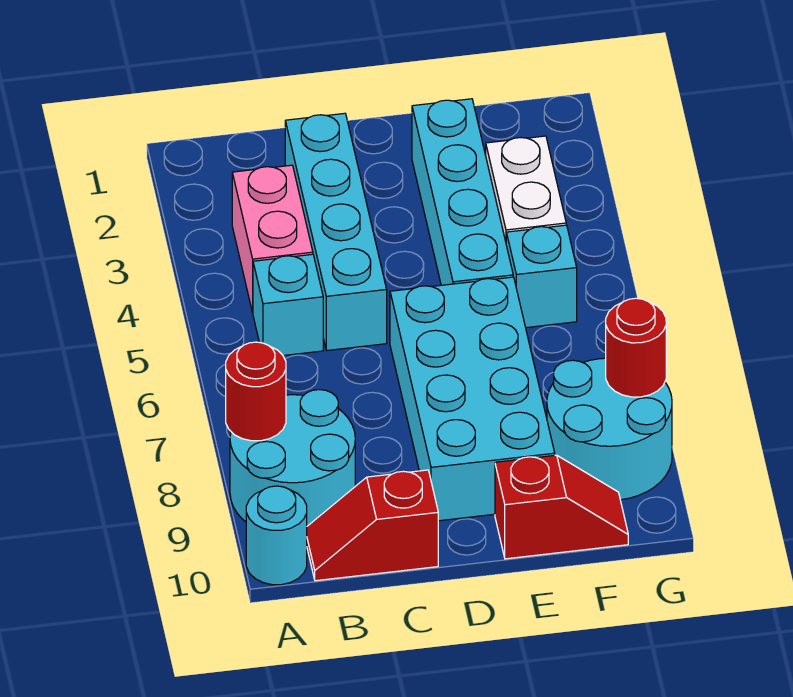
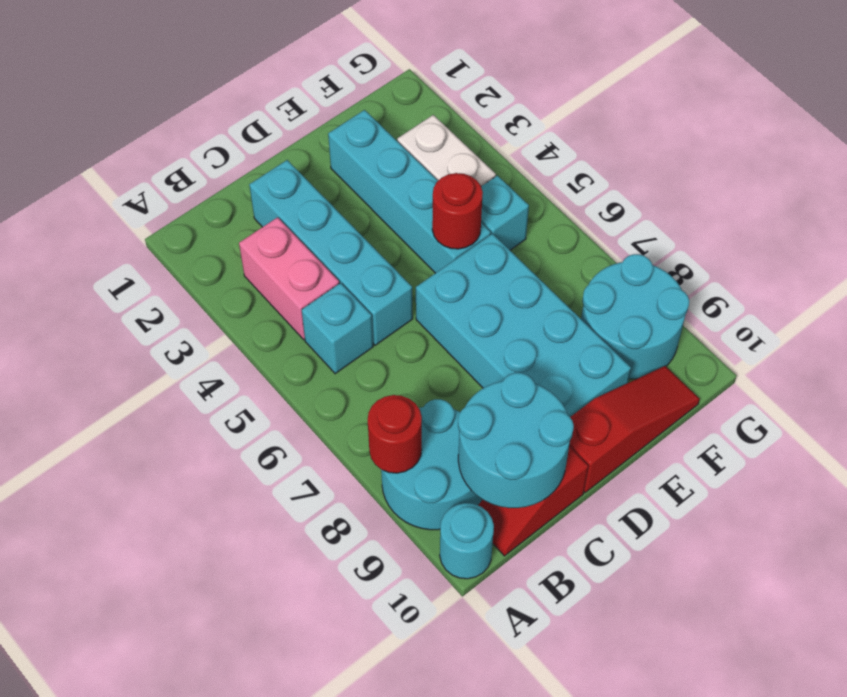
none -> cyan round brick B9:C10 level 2
red slope E10:F10 level 1 top E -> red slope D10:F10 level 1 top D
red round brick G8 level 2 -> red round brick E5 level 2

